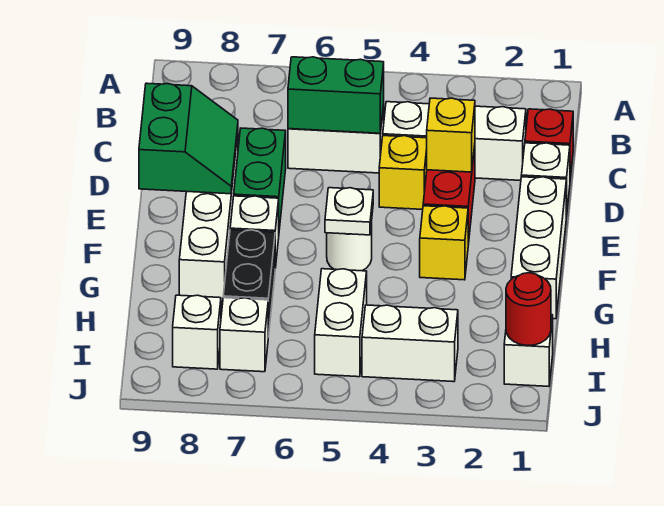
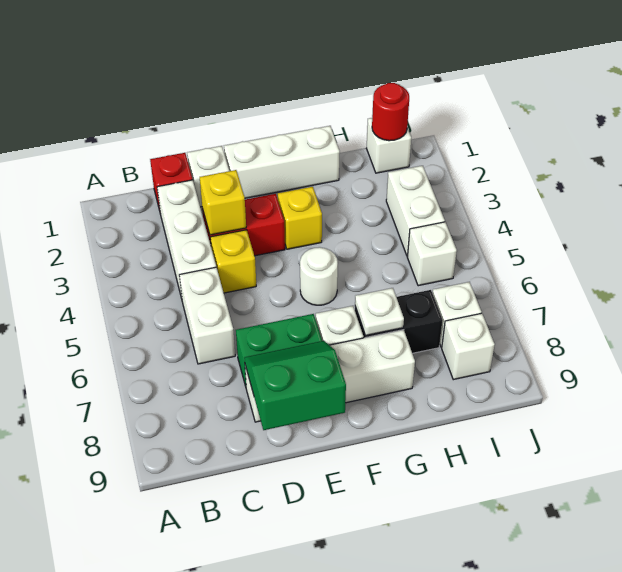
green brick C5:C6 level 2 -> none
white plate F5 level 2 -> white plate G7 level 2
white brick H5:I5 level 1 -> white brick I5 level 1

